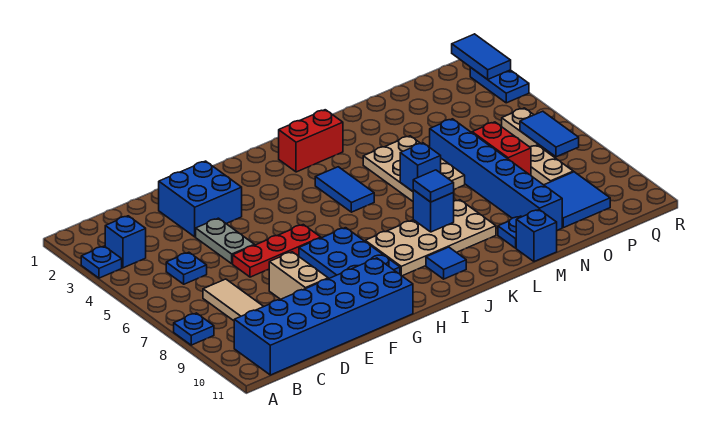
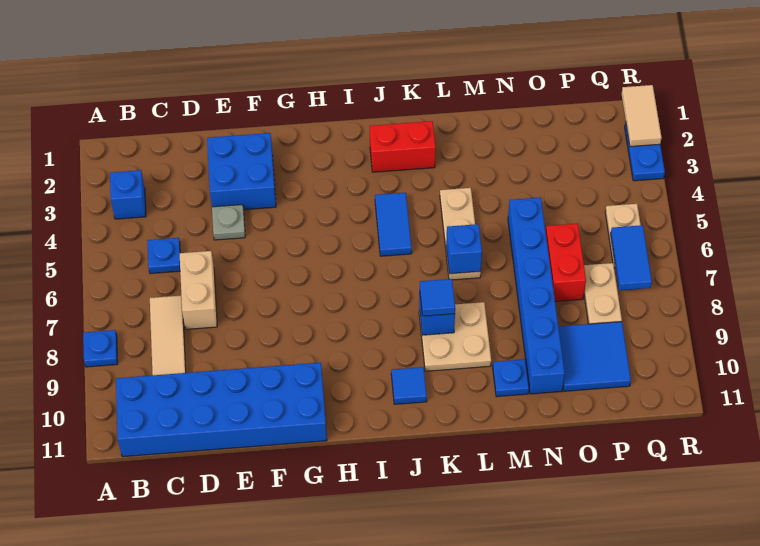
blue plate A3 level 1 -> none
grey plate E4:E5 level 1 -> grey plate E4 level 1
red plate E6:G6 level 1 -> none
tan brick E8:E9 level 1 -> tan brick D6:D7 level 1
blue plate G7:H9 level 1 -> none
tan plate I8:L9 level 1 -> tan plate K8:L9 level 1
tan plate L4:M6 level 1 -> tan plate L4:L6 level 1
blue brick M11 level 1 -> none
blue tile R1:R2 level 2 -> tan tile R1:R2 level 2

